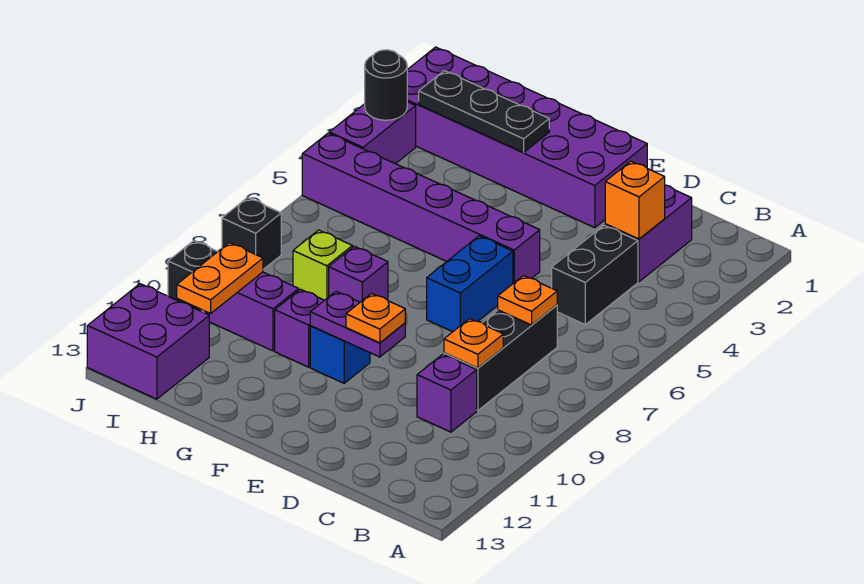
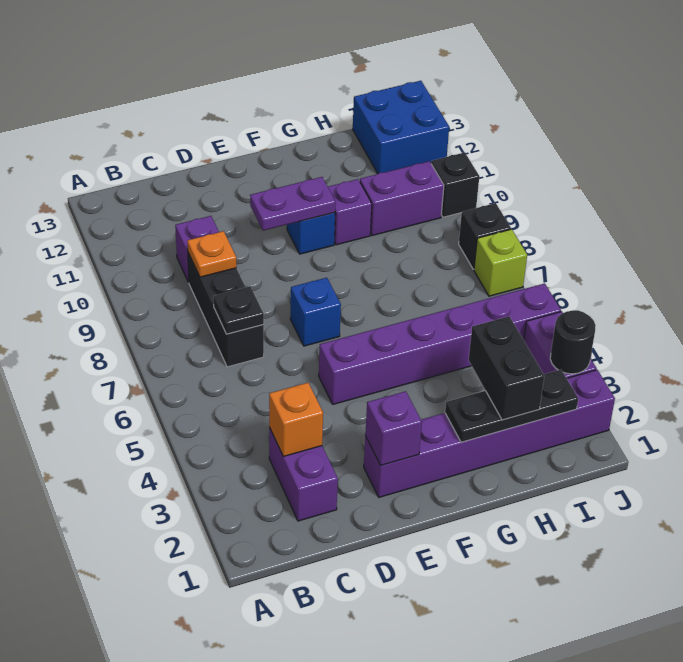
black brick C4:C5 level 1 -> black brick H2:H3 level 3
orange plate C7 level 2 -> black plate C7 level 2
purple brick E1:J2 level 1 -> purple brick E2:J2 level 1
blue brick E6:E7 level 1 -> blue brick E7 level 1
orange plate E10 level 3 -> none
purple brick G8 level 1 -> purple brick E2 level 2
lime brick H8 level 1 -> lime brick J7 level 1
orange plate I10:I11 level 2 -> none
purple brick I12:J13 level 1 -> blue brick I12:J13 level 1

